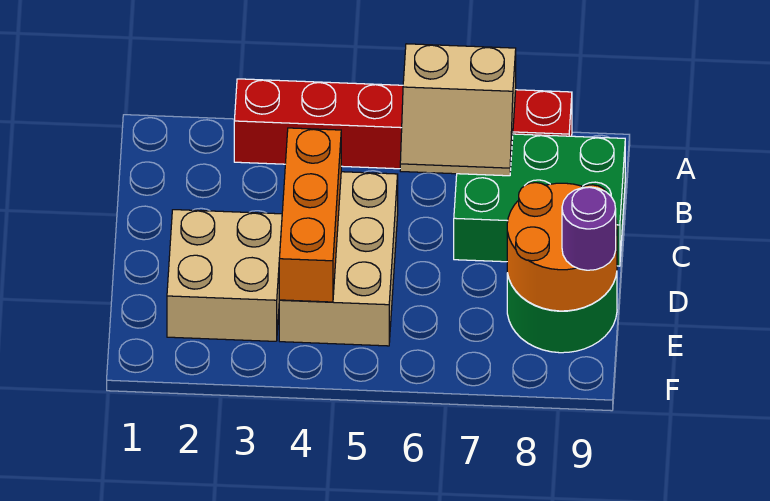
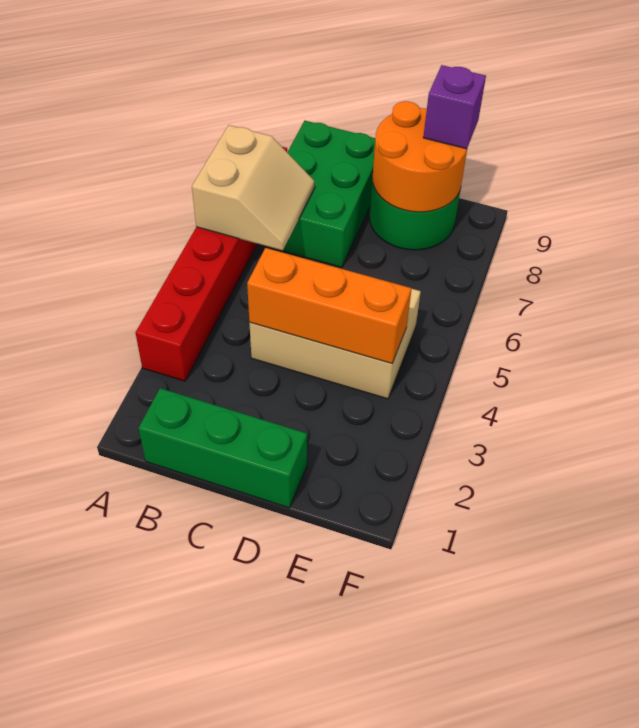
none -> green brick B1:D1 level 1
tan brick D2:E3 level 1 -> none
purple round brick E9 level 3 -> purple brick E9 level 3

